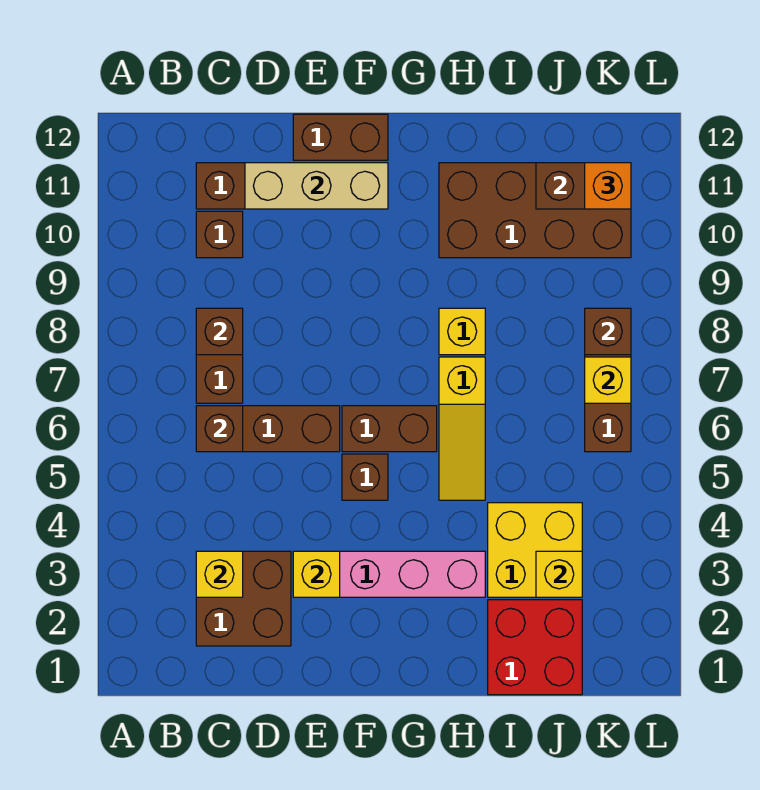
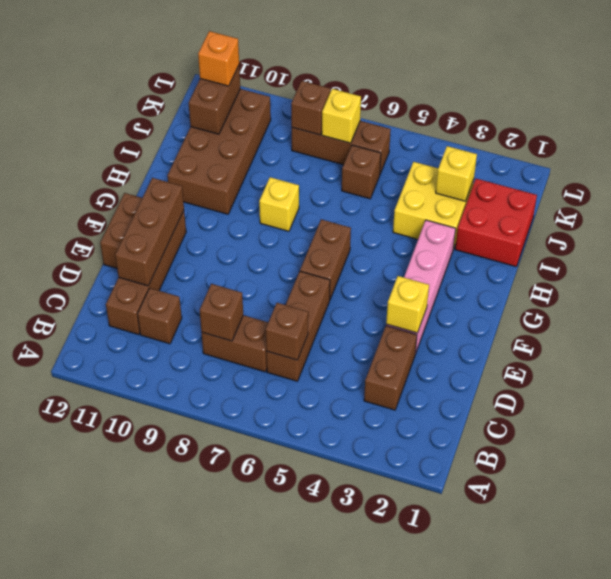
brown brick C2:D3 level 1 -> brown brick C3:D3 level 1
yellow brick C3 level 2 -> none
tan brick D11:F11 level 2 -> brown brick D11:F11 level 2
brown brick F5 level 1 -> brown brick J6 level 1
yellow slope H5:H7 level 1 top 7 -> none

